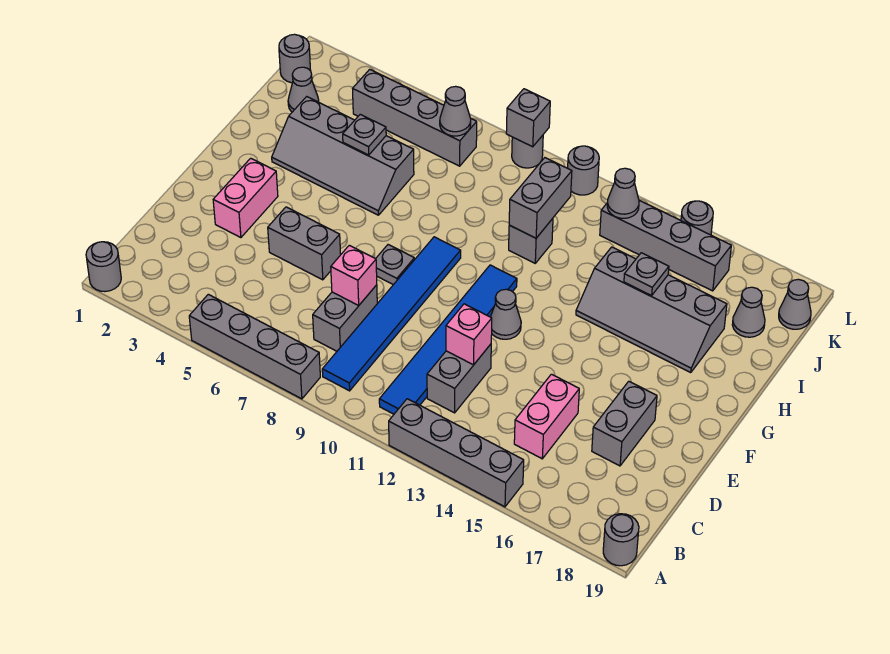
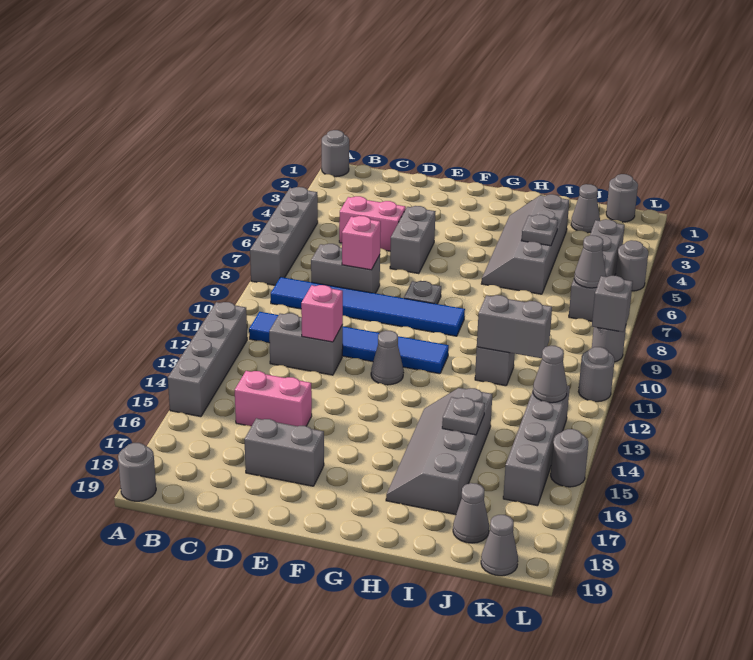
pink brick E3:F3 level 1 -> pink brick C5:D5 level 1
none -> grey round brick L5 level 1

